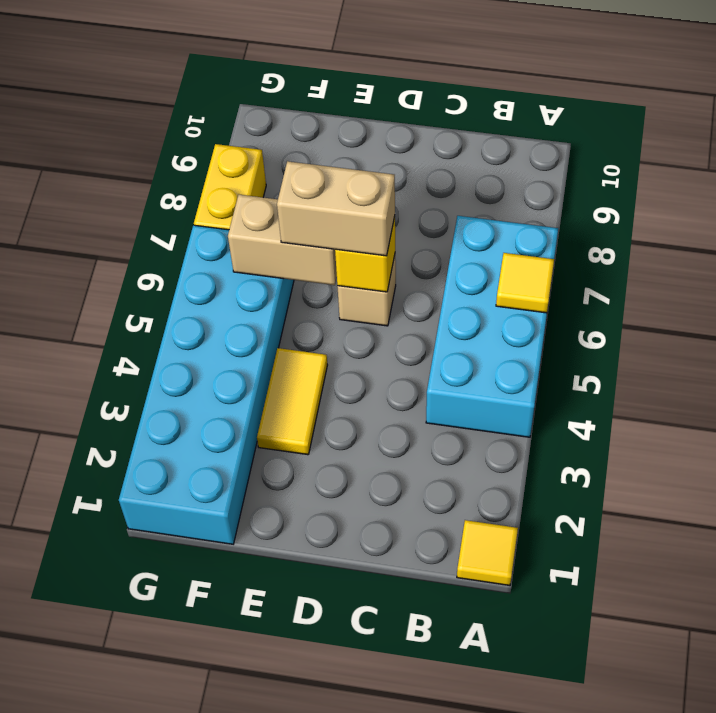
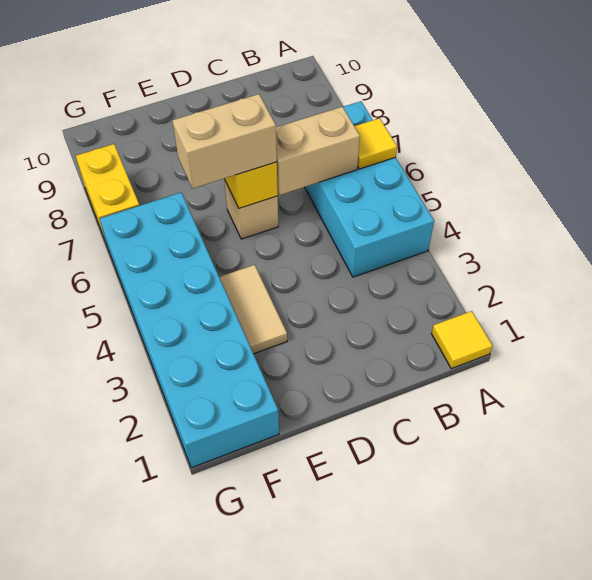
yellow tile E3:E4 level 1 -> tan tile E3:E4 level 1
tan brick E6:F6 level 2 -> tan brick B6:C6 level 2

